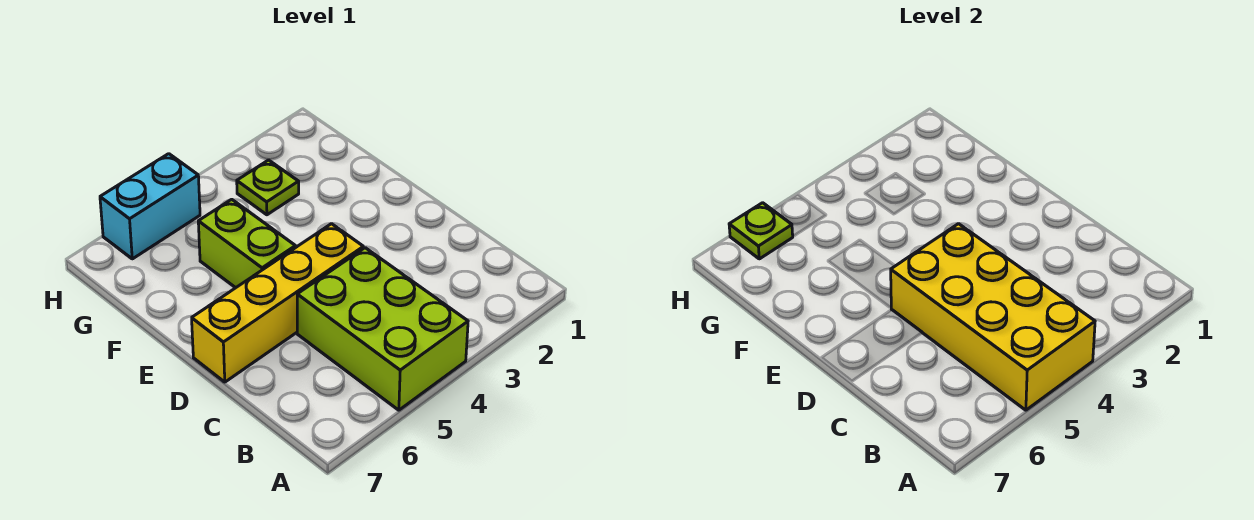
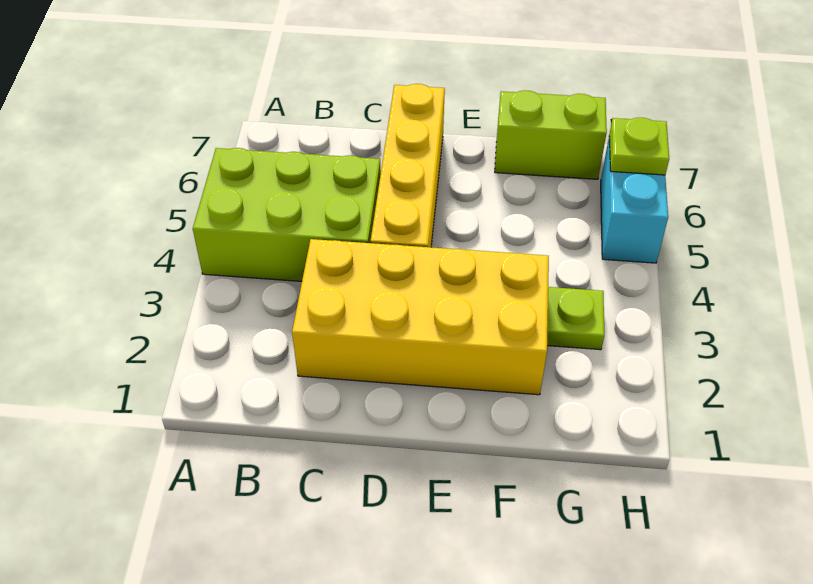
yellow brick A4:D5 level 2 -> yellow brick C2:F3 level 1
lime brick E5:F5 level 1 -> lime brick F7:G7 level 1

